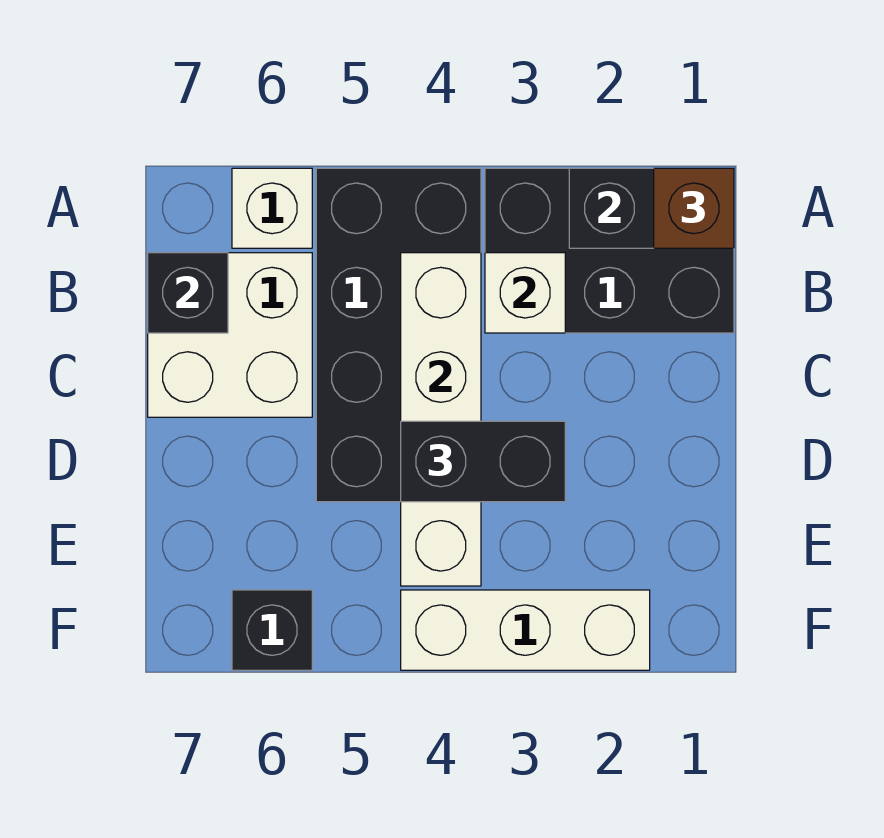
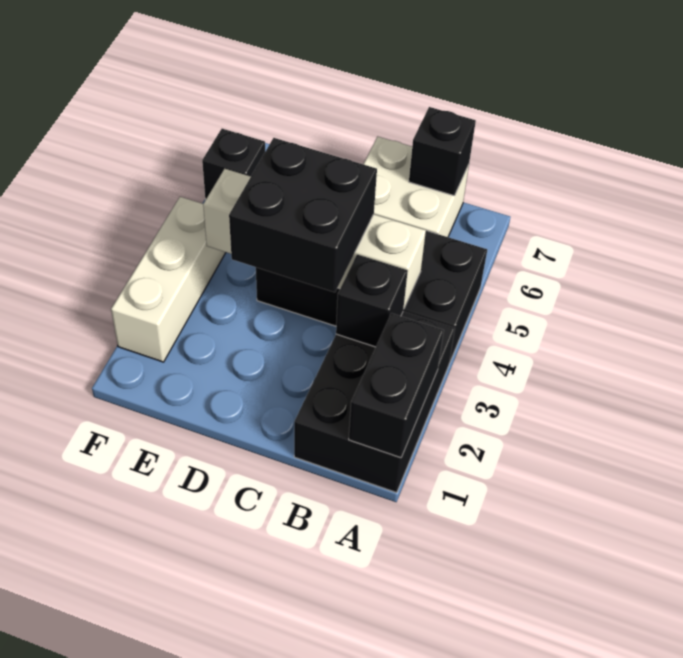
brown brick A1 level 3 -> none
white brick A6 level 1 -> none
white brick B3 level 2 -> black brick B3 level 2
black brick D3:D4 level 3 -> black brick C3:D4 level 3

